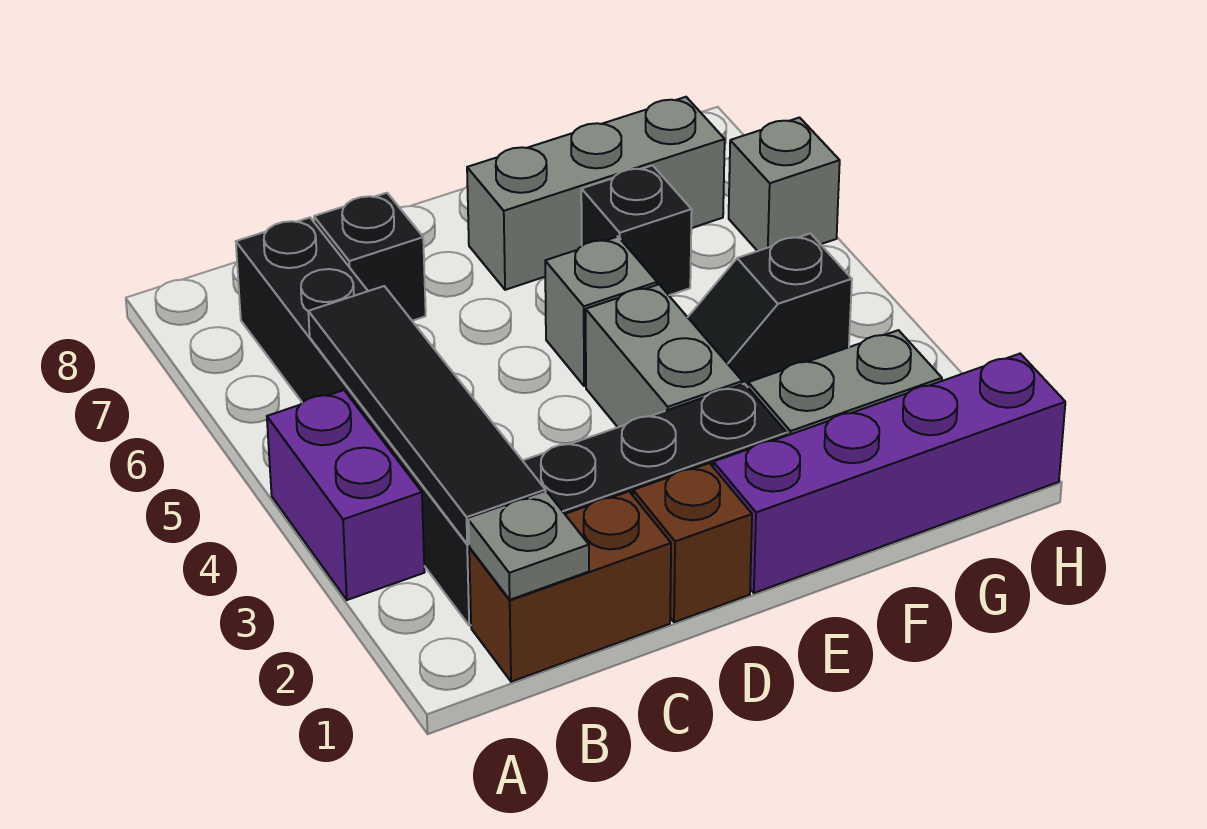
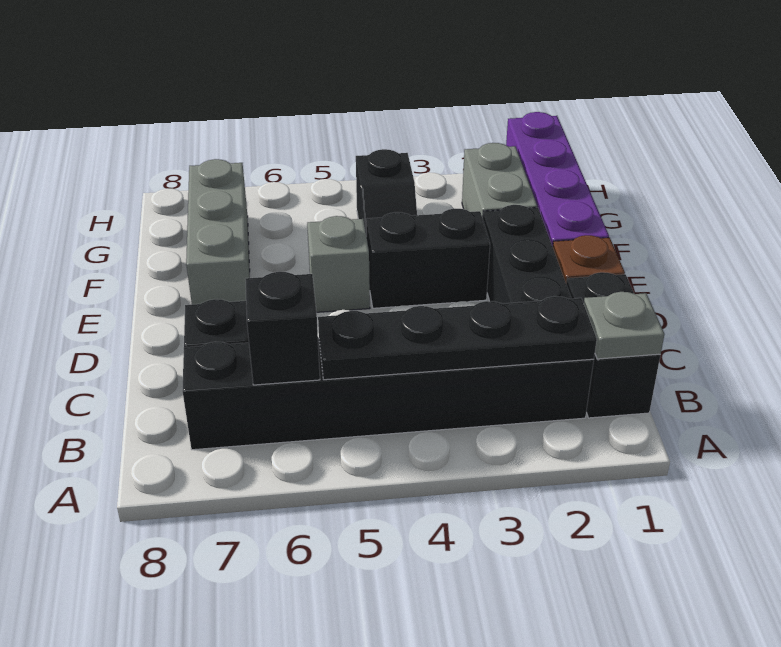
purple brick A3:A4 level 1 -> none
brown brick B1:C1 level 1 -> black brick B1:C1 level 1
black tile B2:B5 level 2 -> black plate B2:B5 level 2
grey brick E3:E4 level 1 -> black brick E3:E4 level 1
black brick F6 level 1 -> black brick B6 level 2
grey brick H6 level 1 -> none

